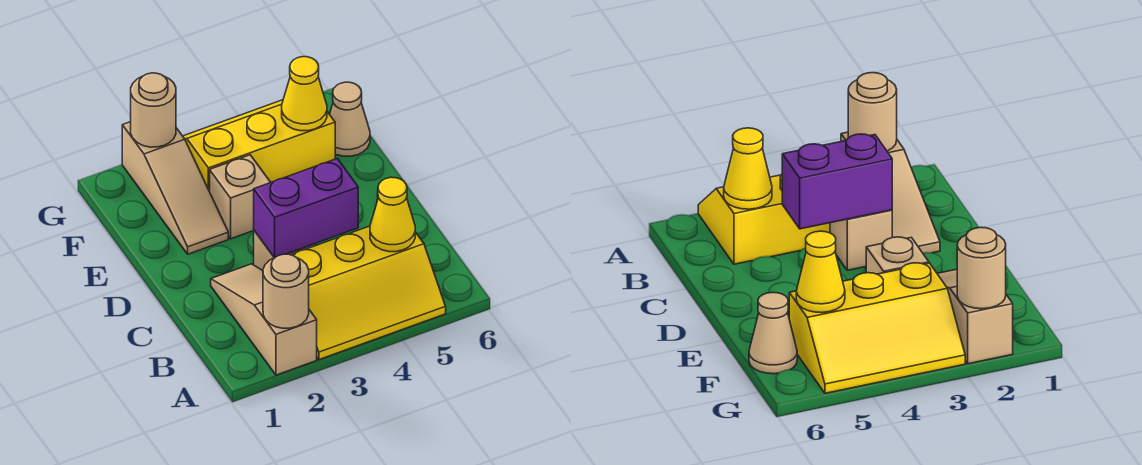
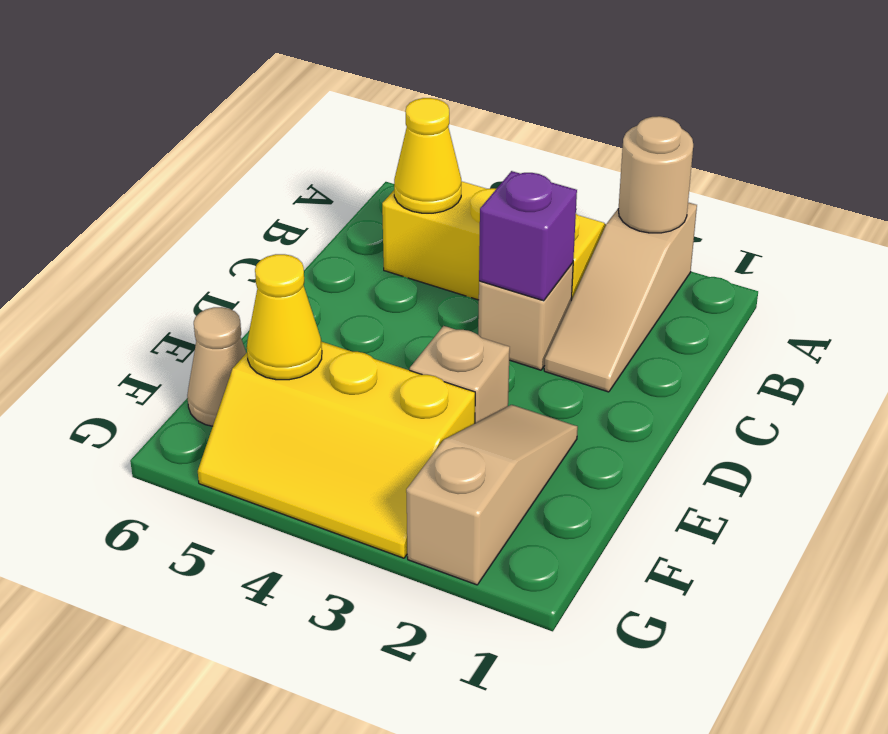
purple brick C3:C4 level 2 -> purple brick C3 level 2
tan round brick G2 level 2 -> none

